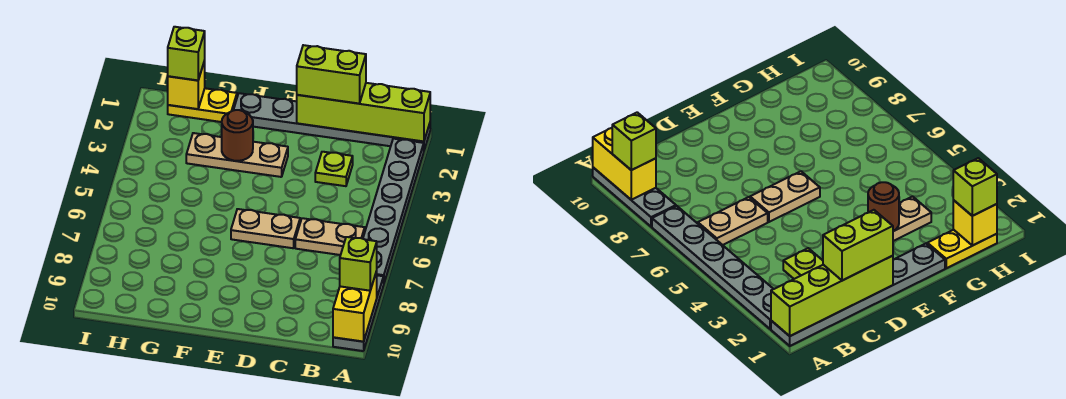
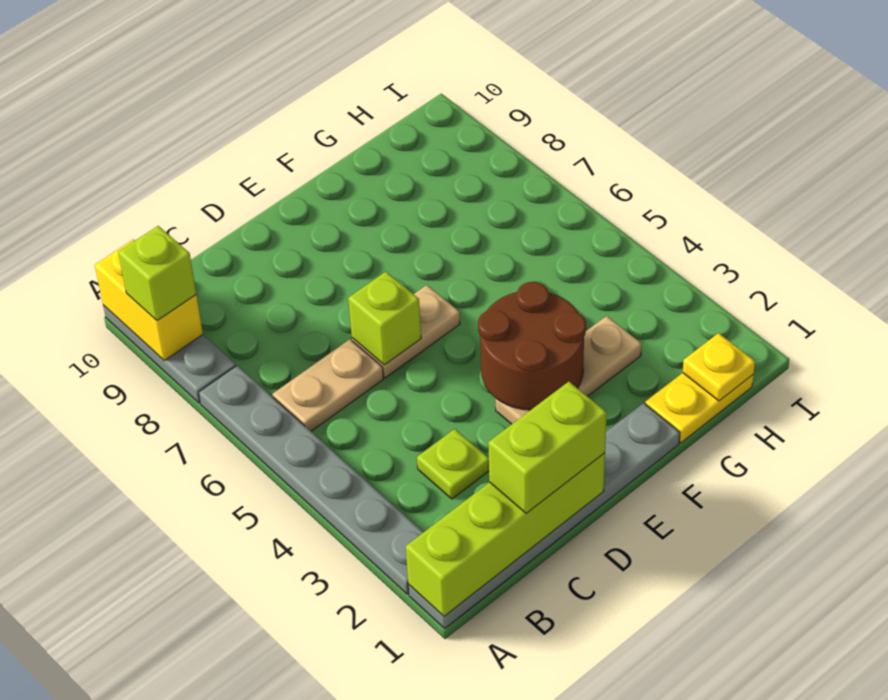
brown round brick F3 level 2 -> brown round brick E3:F4 level 2
yellow brick H1 level 2 -> yellow plate H1 level 2
lime brick H1 level 3 -> lime brick D6 level 2

